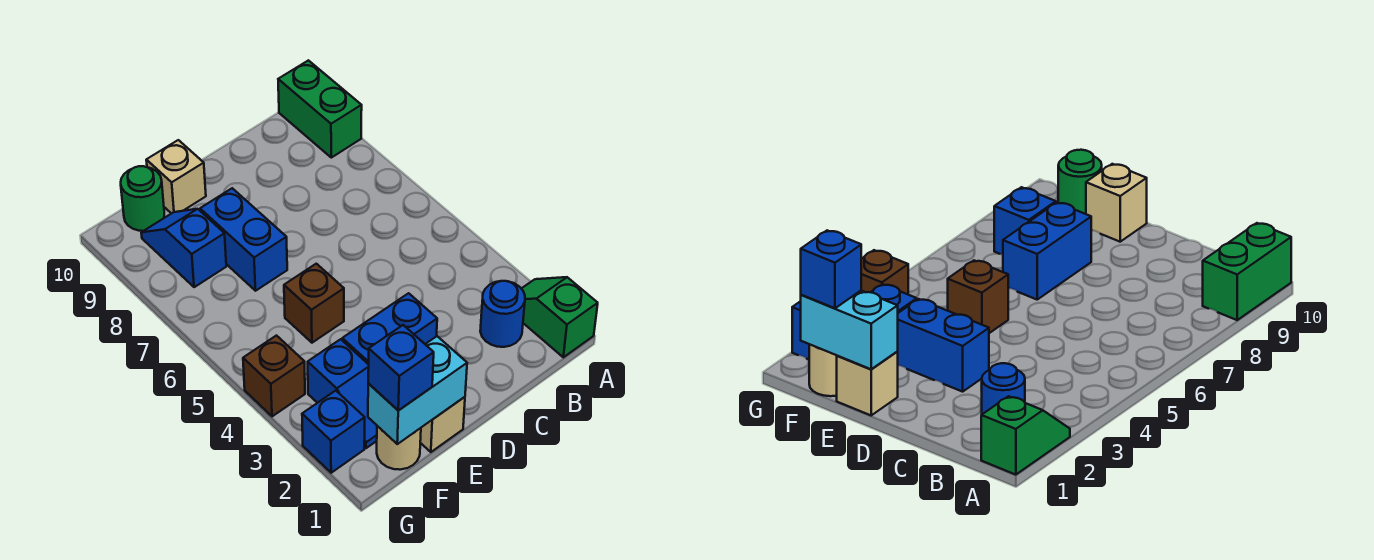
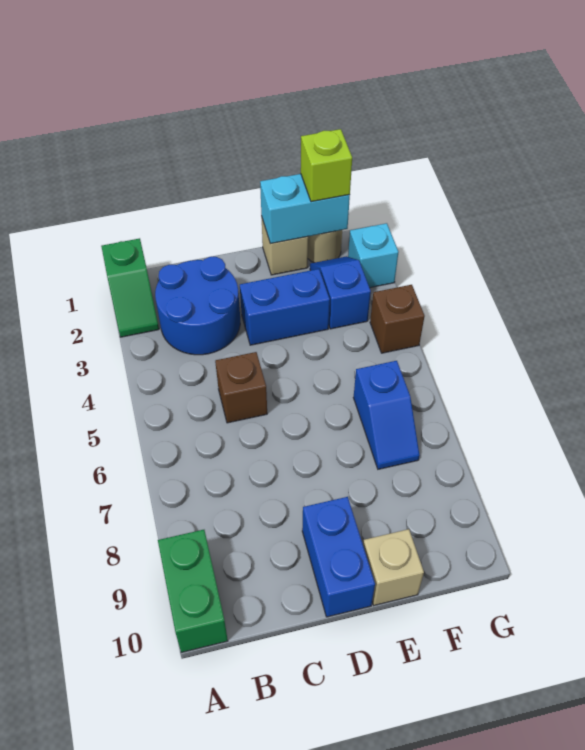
blue round brick B2 level 1 -> blue round brick B2:C3 level 1
brown brick E5 level 1 -> brown brick C5 level 1
blue brick E7:E8 level 1 -> blue brick D9:D10 level 1
blue brick F1 level 3 -> lime brick F1 level 3
blue slope F8:F9 level 1 top 8 -> blue slope F6:F7 level 1 top 6
green round brick F10 level 1 -> none
blue brick G2 level 1 -> cyan brick G2 level 1

